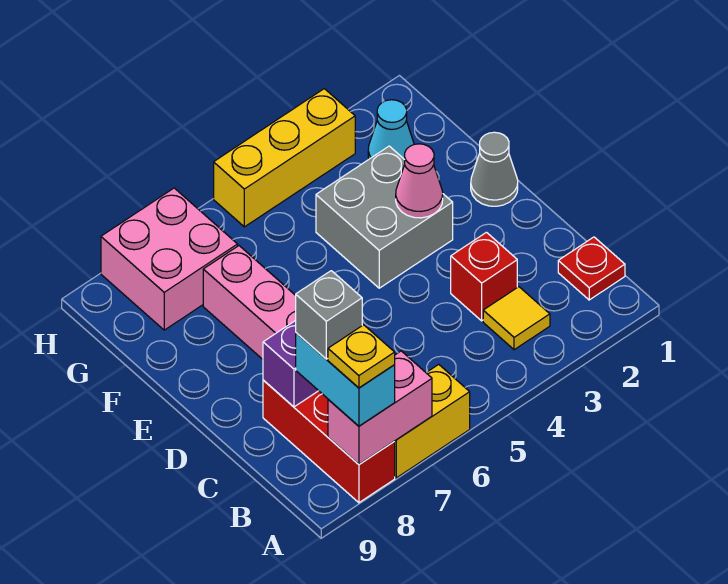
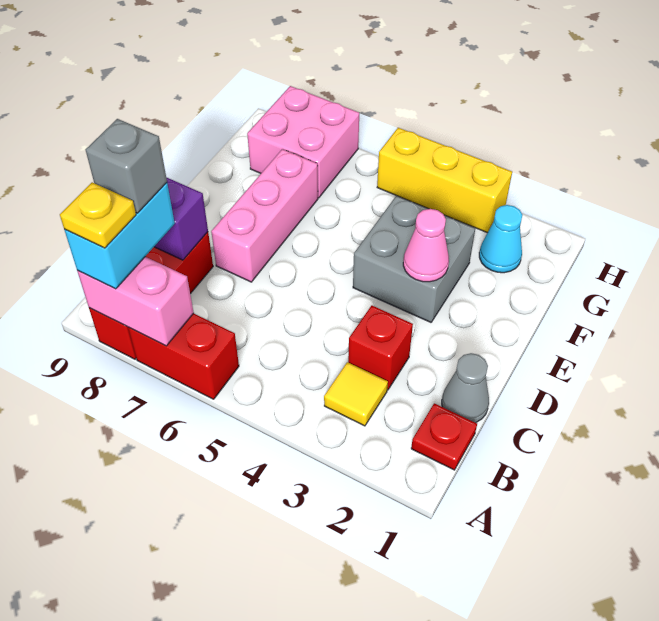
yellow brick A6:A7 level 1 -> red brick A6:A7 level 1
grey cone E1 level 1 -> grey cone C1 level 1

